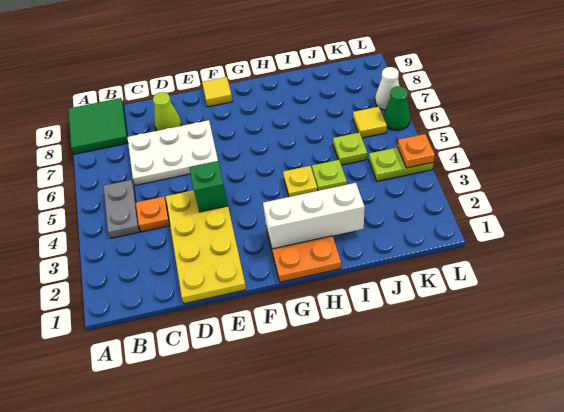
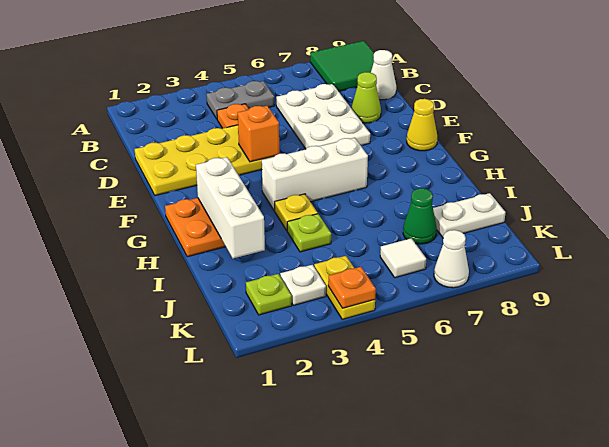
none -> white cone C9 level 1
green brick E4 level 2 -> orange brick E4 level 2
yellow tile F9 level 1 -> yellow cone F9 level 1
none -> white brick G4:G6 level 1
lime plate J5 level 1 -> lime plate K2 level 1
none -> white plate J8:J9 level 1
none -> white plate K3 level 1
lime plate K4:L4 level 1 -> yellow plate K4:L4 level 1
yellow tile K6 level 1 -> white tile K6 level 1
green cone L6 level 1 -> green cone J7 level 1

